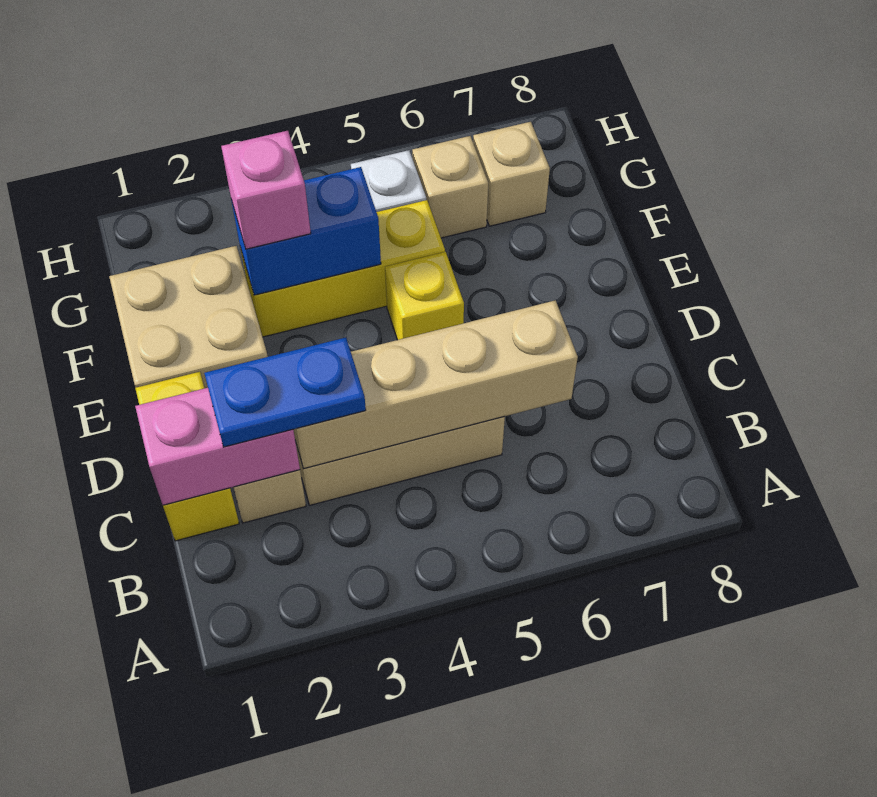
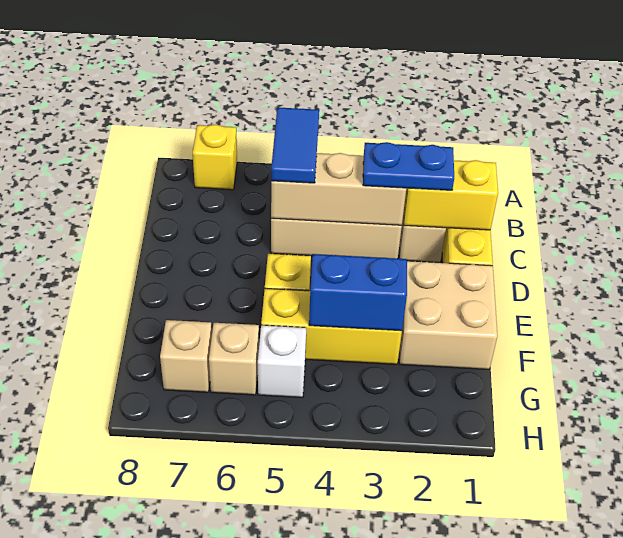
none -> yellow brick A7 level 1
none -> blue tile B5:C5 level 3
pink brick C1:C2 level 2 -> yellow brick C1:C2 level 2
tan brick C3:C6 level 2 -> tan brick C3:C5 level 2
pink brick F3 level 3 -> none

